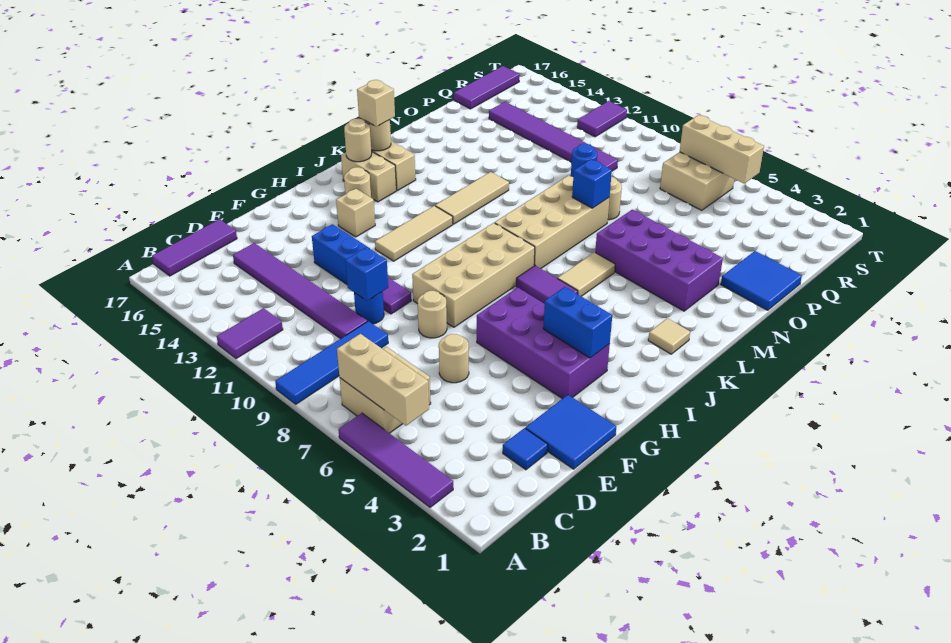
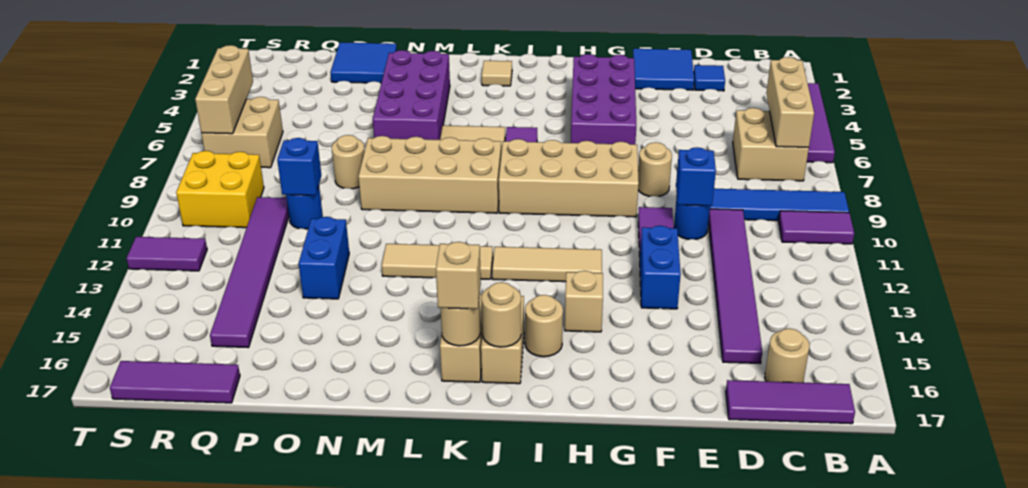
purple tile A12:B12 level 1 -> purple tile A10:B10 level 1
tan round brick E6 level 1 -> tan round brick C16 level 1
blue brick H3:H4 level 2 -> blue brick O12:O13 level 1
blue brick N8 level 2 -> blue brick P10 level 2
none -> yellow brick R9:S10 level 1

